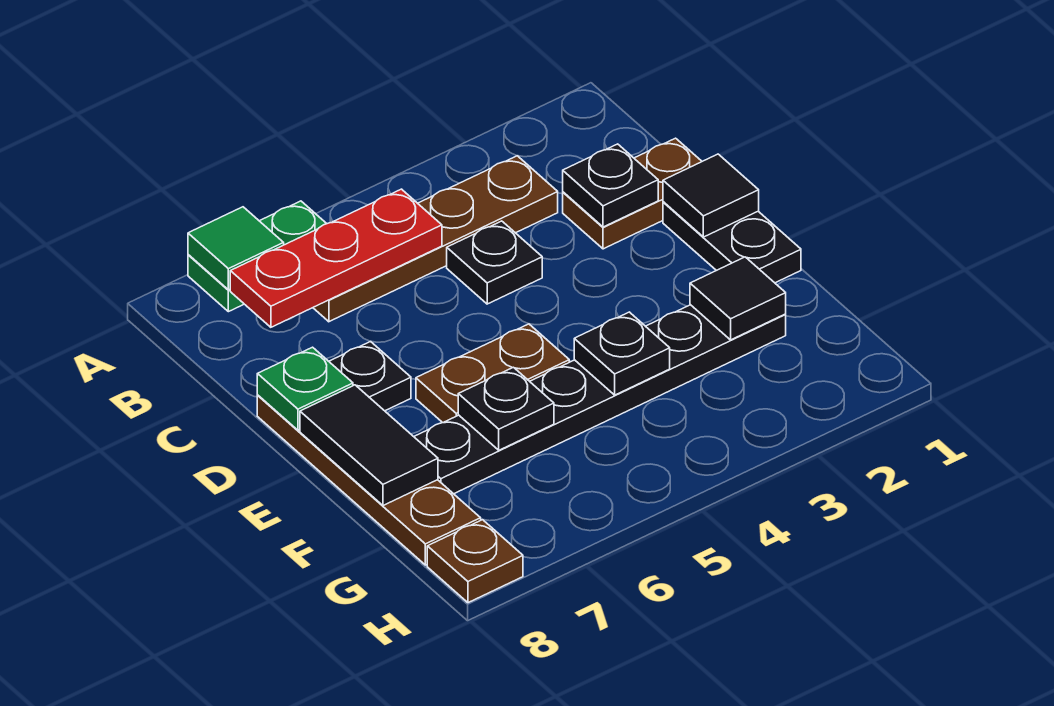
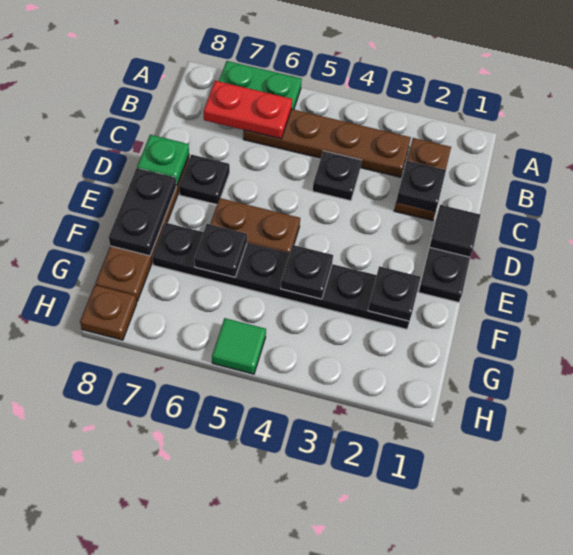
green tile A7 level 2 -> green tile H5 level 1
red plate B5:B7 level 2 -> red plate B6:B7 level 2
brown plate C1:C2 level 1 -> brown plate B2:C2 level 1
black tile E8:F8 level 2 -> black plate E8:F8 level 2
black tile F2 level 2 -> black plate F2 level 2

